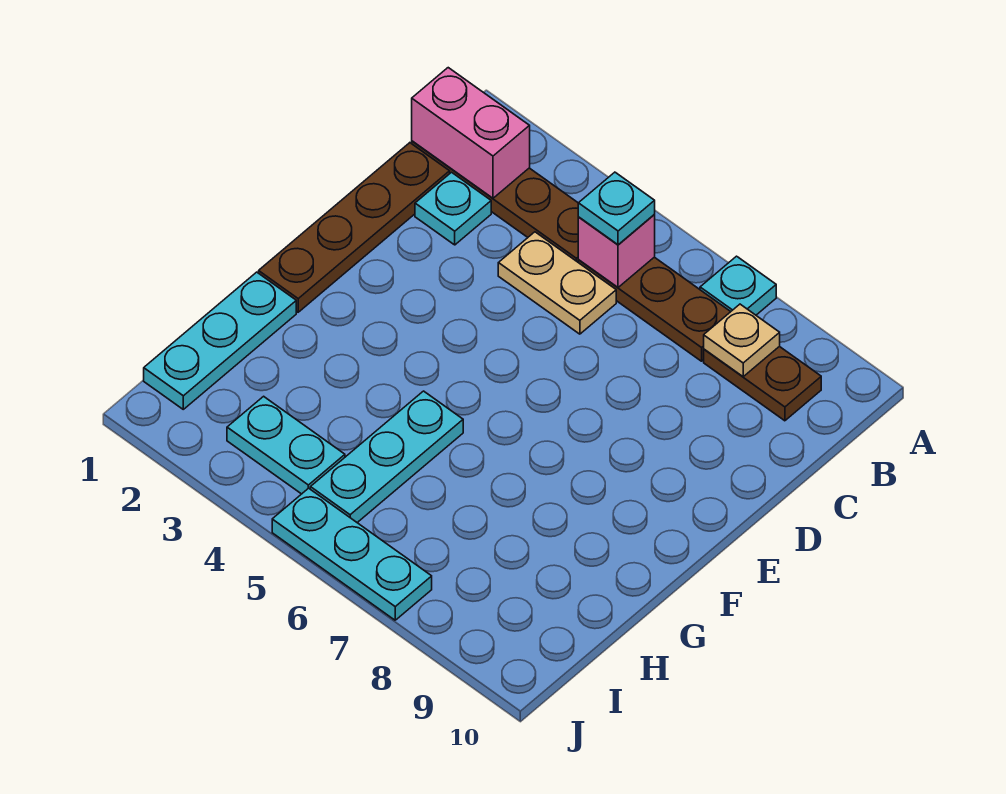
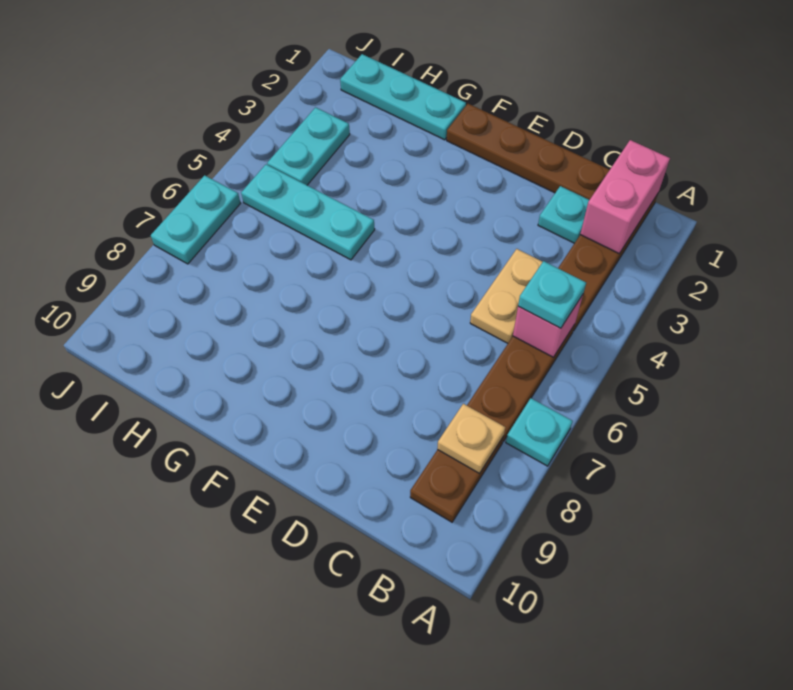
cyan plate J5:J7 level 1 -> cyan plate J6:J7 level 1

